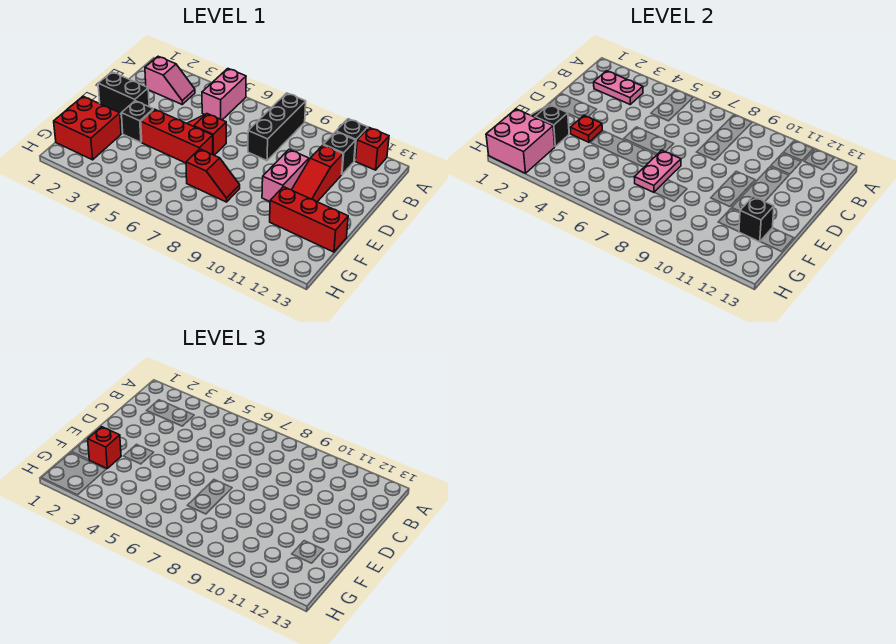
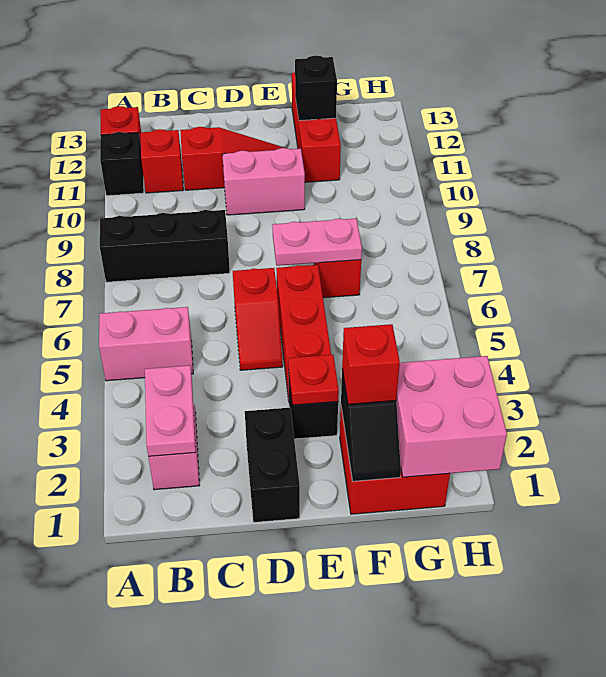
black brick B11 level 1 -> red brick B11 level 1

